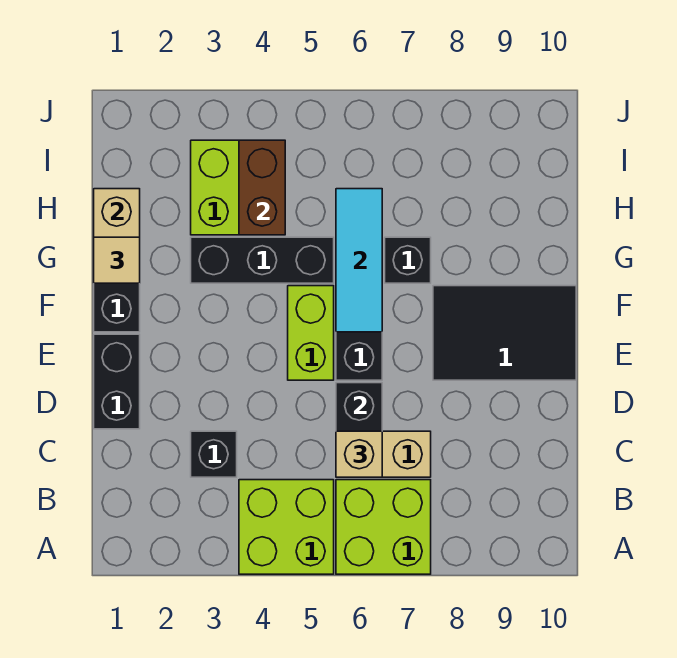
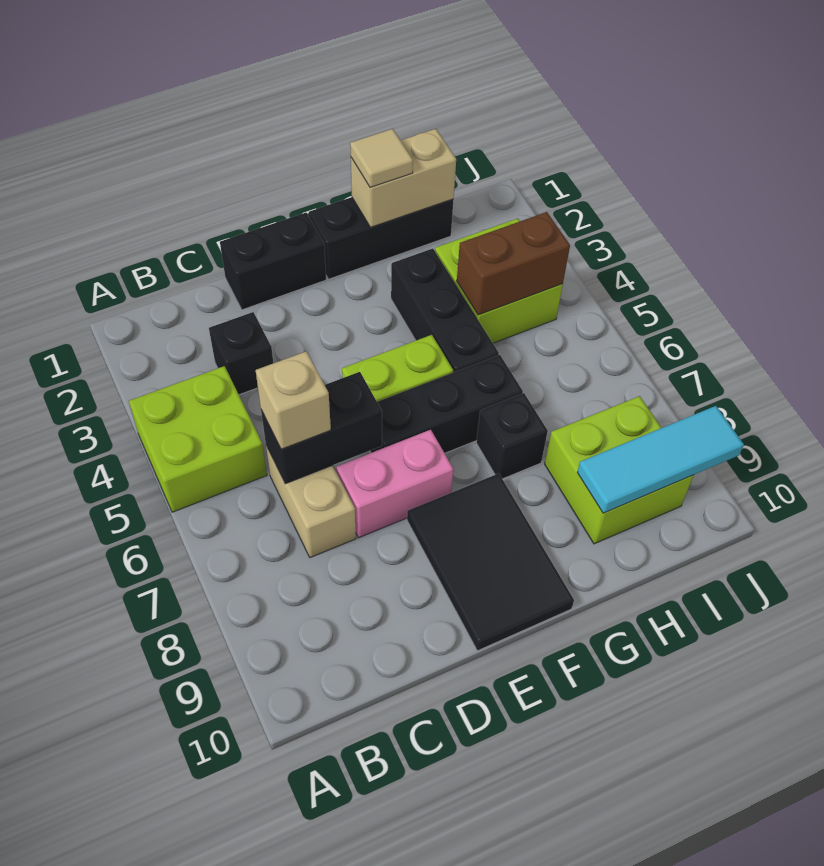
lime brick A6:B7 level 1 -> lime brick H8:I9 level 1
none -> pink brick D7:E7 level 1
cyan tile F6:H6 level 2 -> cyan tile H9:J9 level 2

